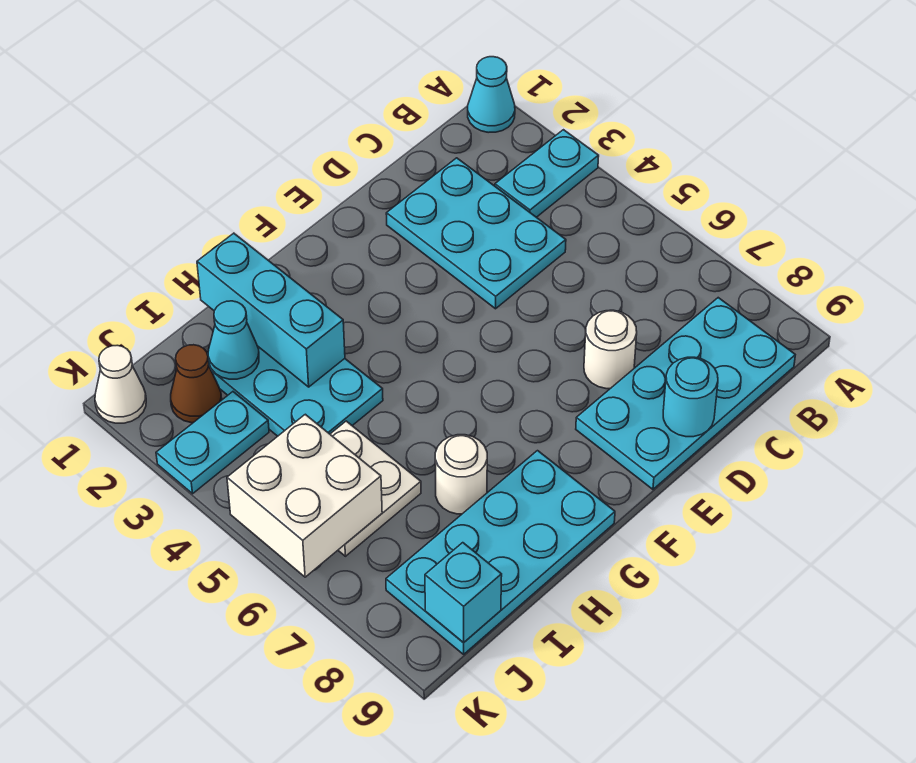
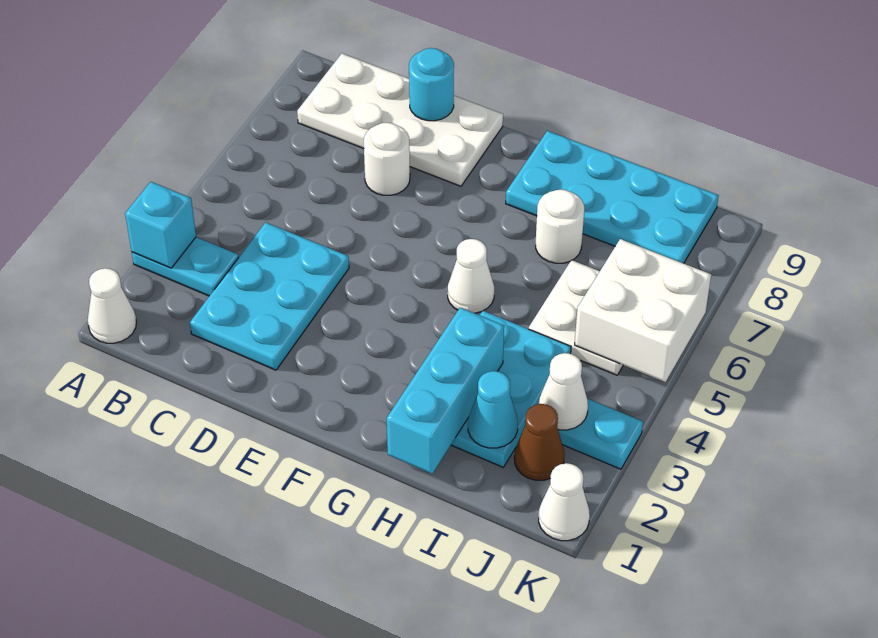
cyan cone A1 level 1 -> white cone A1 level 1
cyan plate B8:E9 level 1 -> white plate B8:E9 level 1
none -> white cone G5 level 1
none -> white cone J3 level 2
cyan brick J9 level 2 -> cyan brick A3 level 2

